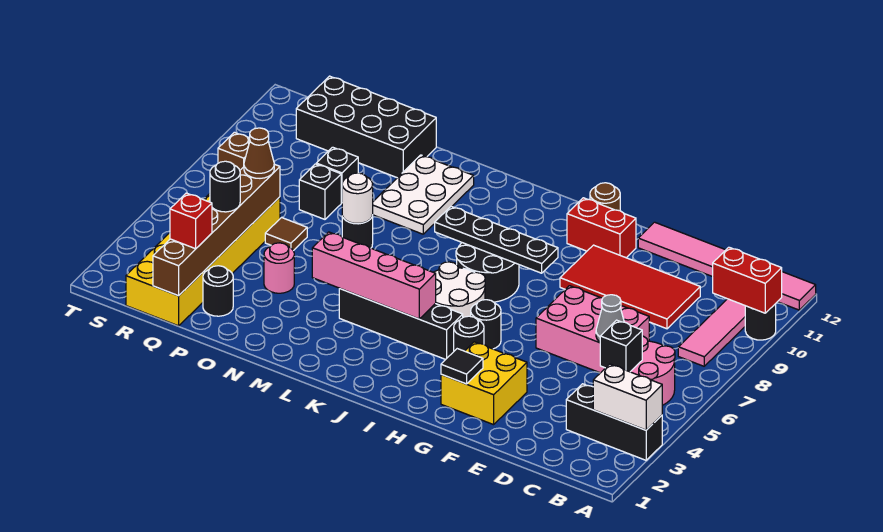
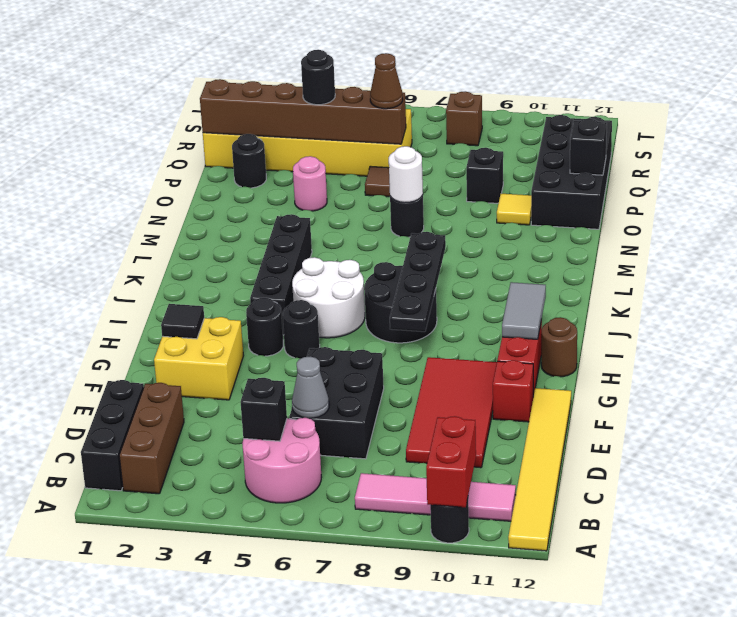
black brick A3:C3 level 1 -> black brick B1:D1 level 1
white brick A3:B3 level 2 -> none
pink tile A12:F12 level 1 -> yellow tile A12:F12 level 1
none -> brown brick B2:D2 level 1
pink brick D6:F7 level 1 -> black brick D6:F7 level 1
none -> grey tile H11:I11 level 2
pink brick J4:M4 level 2 -> none
white plate M9:N11 level 1 -> none
none -> yellow tile O10 level 1
black brick P8 level 1 -> black brick P12 level 2
red brick Q2 level 3 -> red brick F11 level 1

